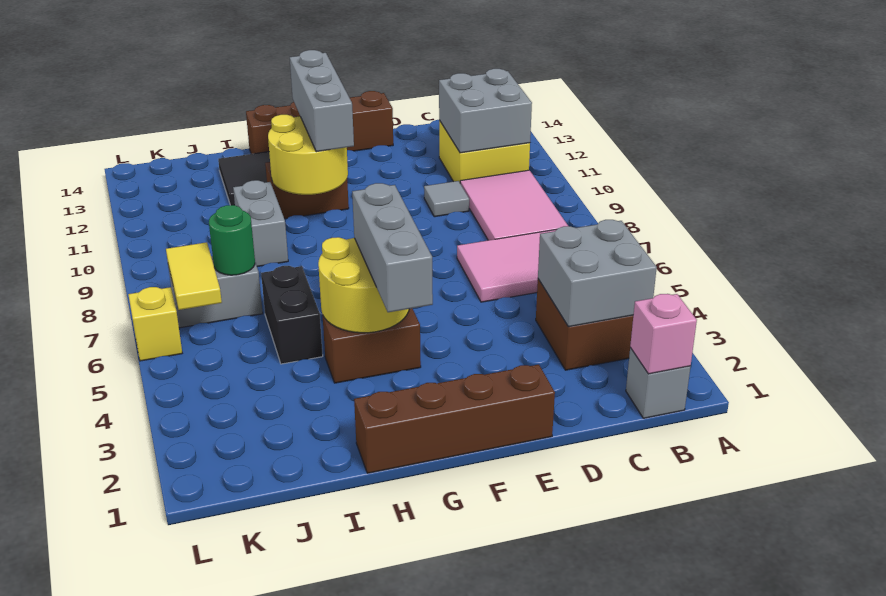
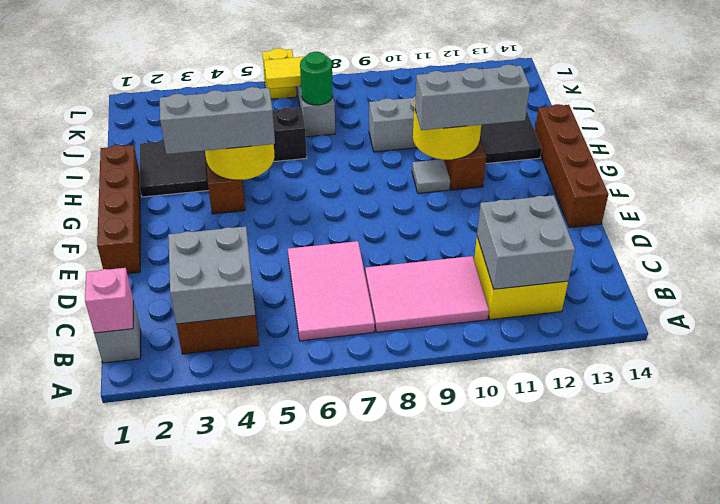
grey tile D10 level 1 -> grey tile G10 level 1
none -> black tile H2:I3 level 1

